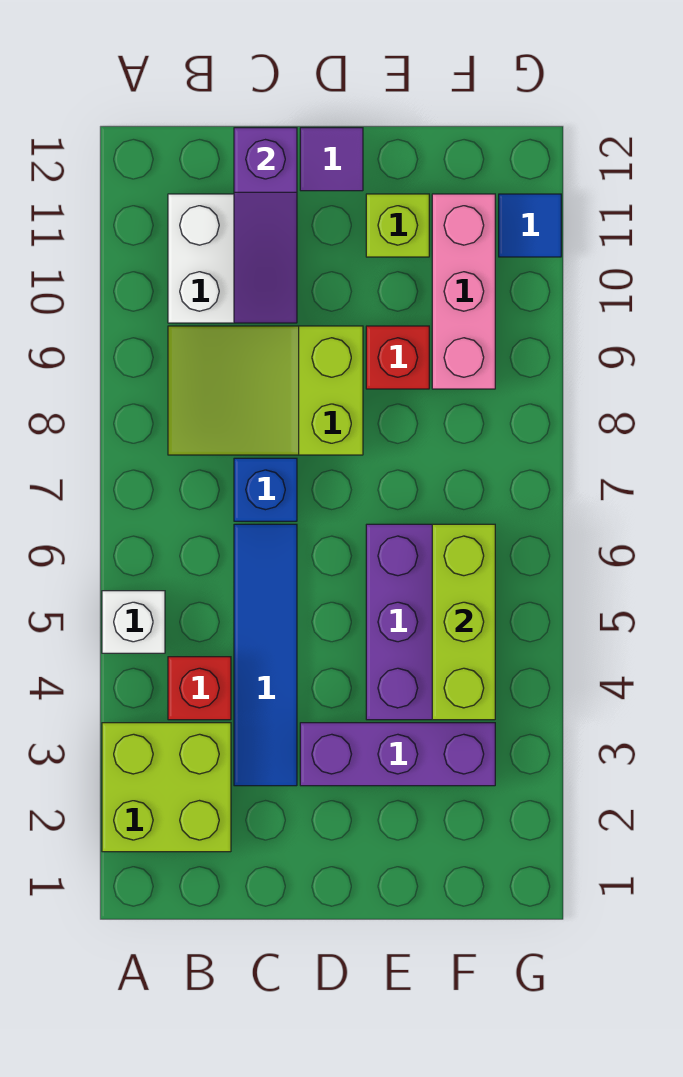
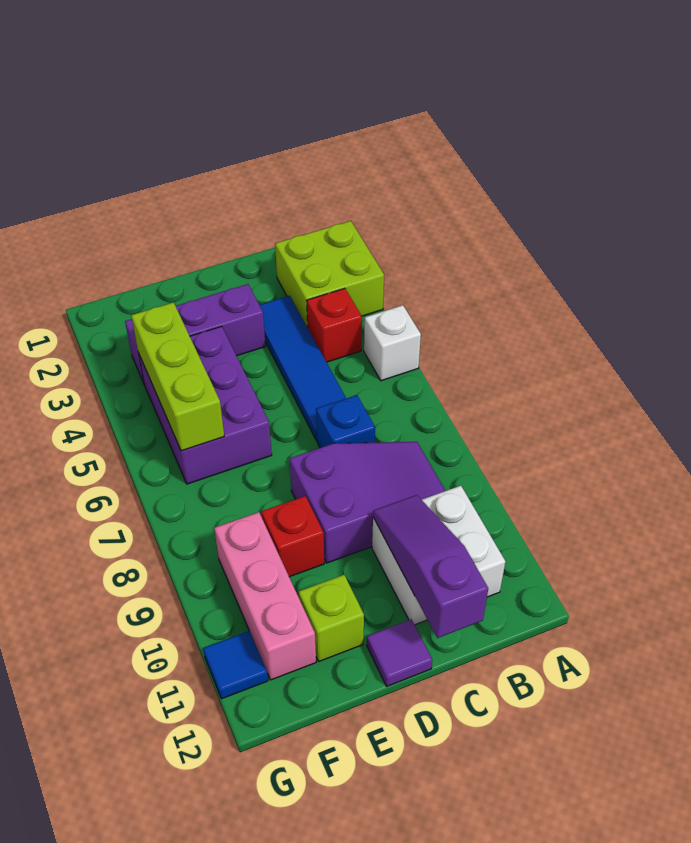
lime slope B8:D9 level 1 top D -> purple slope B8:D9 level 1 top D

